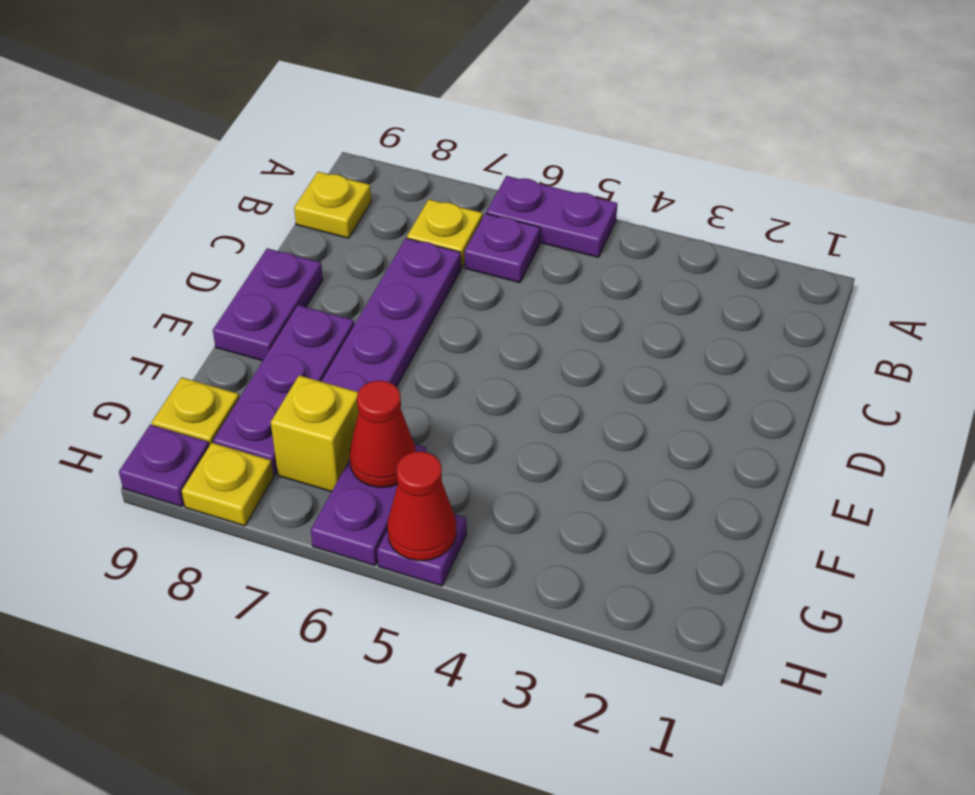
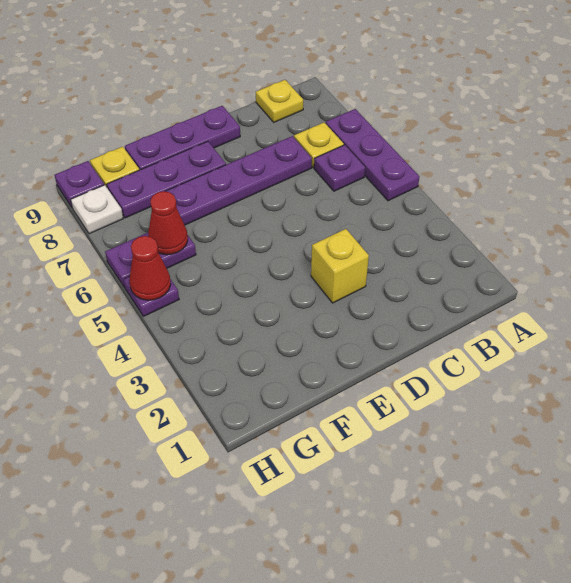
purple plate A5:A6 level 1 -> purple plate A5:A7 level 1
purple plate D9:E9 level 1 -> purple plate D9:F9 level 1
yellow brick G7 level 1 -> yellow brick D3 level 1
yellow plate H8 level 1 -> white plate H8 level 1

